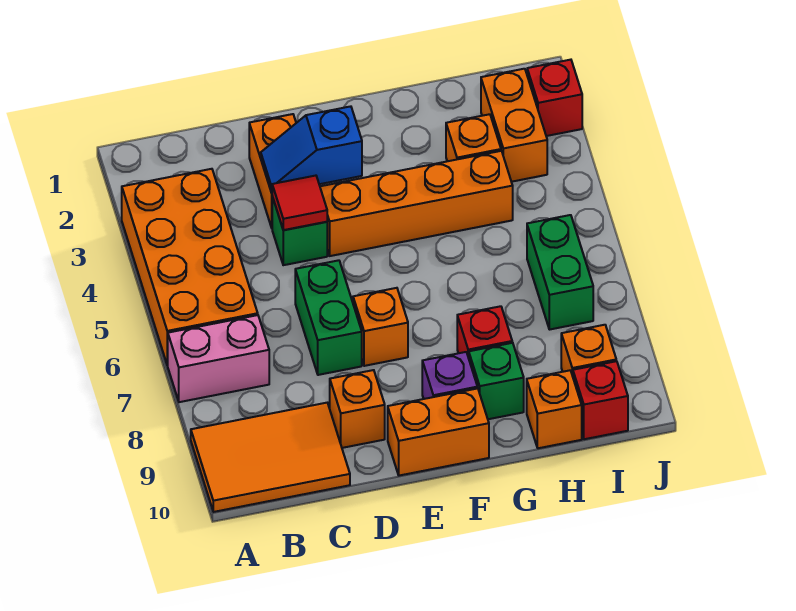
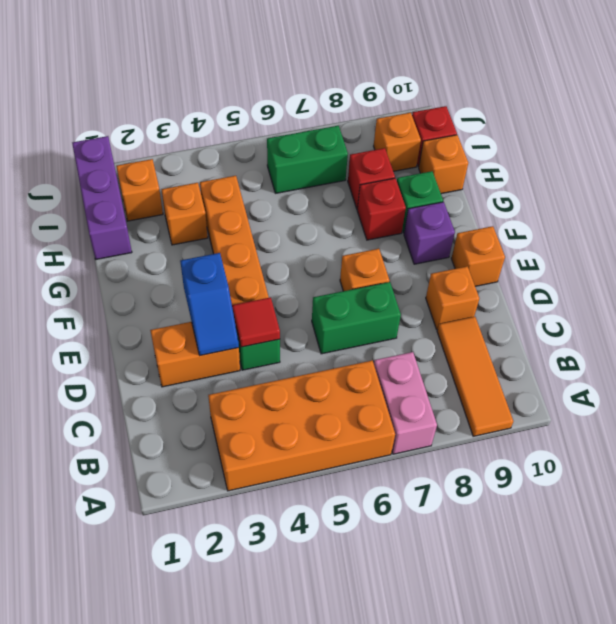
orange tile A9:C10 level 1 -> orange tile A9:C9 level 1
orange brick E10:F10 level 1 -> orange brick E10 level 1
none -> purple brick H1:J1 level 1
orange brick I2:I3 level 1 -> orange brick I2 level 1
red brick J2 level 1 -> red brick H8 level 1

